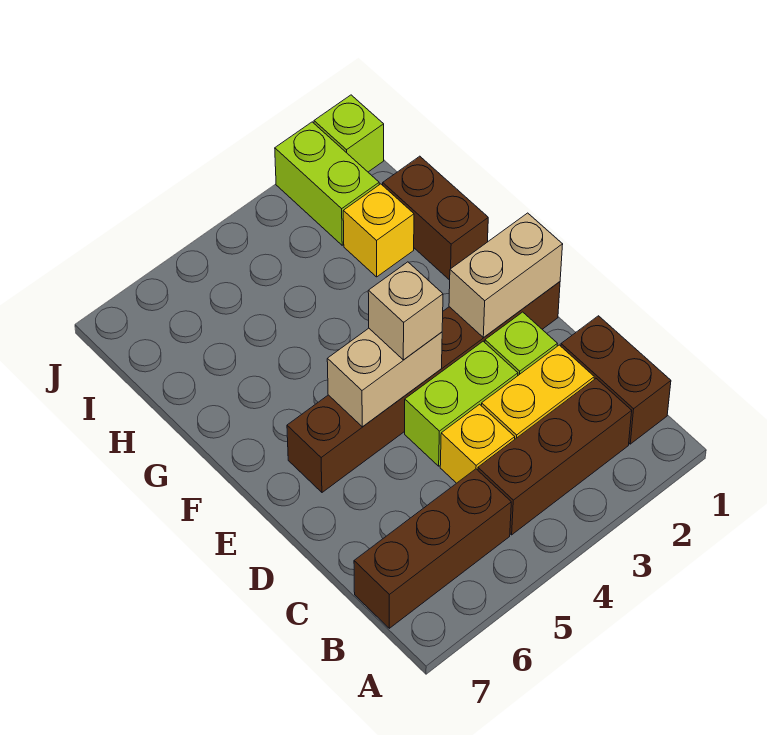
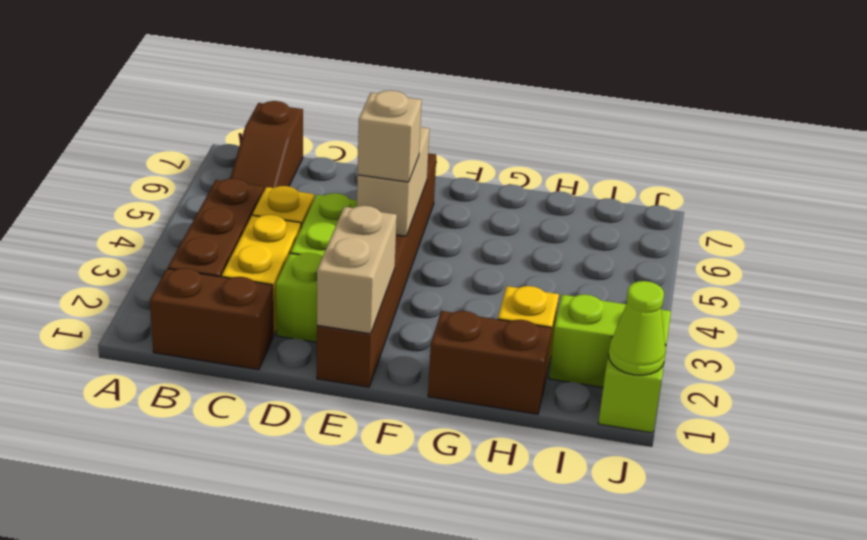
brown brick B5:B7 level 1 -> brown slope B5:B7 level 1 top 7
none -> lime cone J1 level 2

